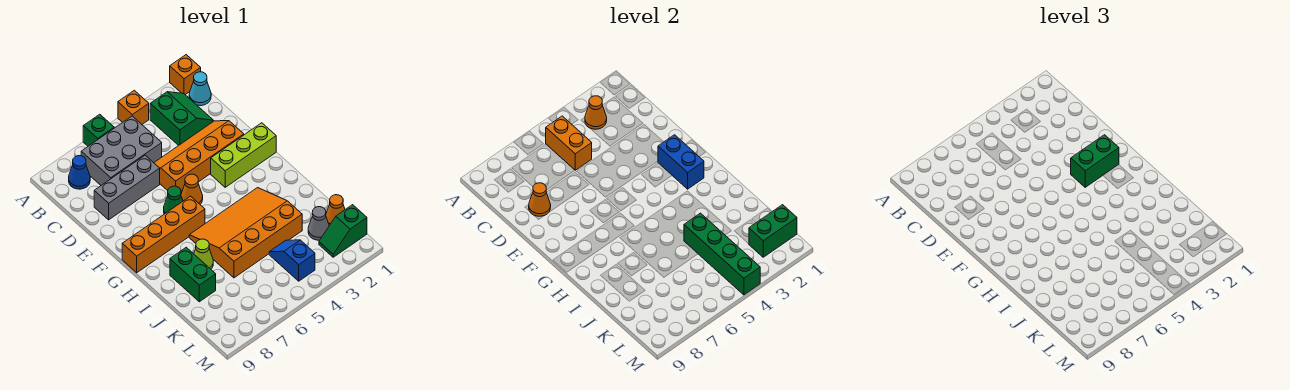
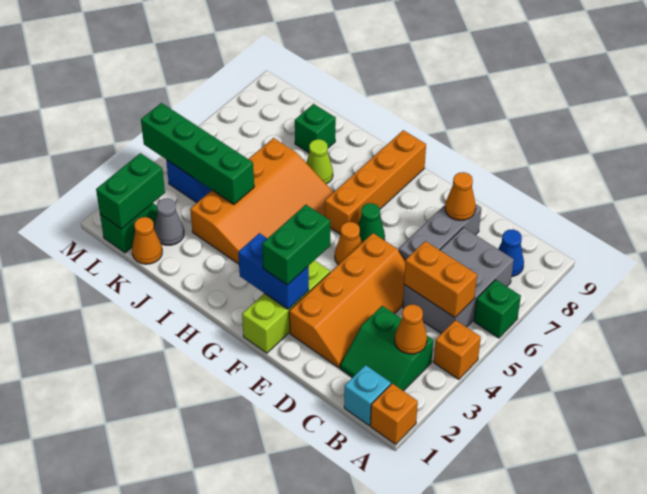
cyan cone B1 level 1 -> cyan brick B1 level 1
green brick I8:J8 level 1 -> green brick J8 level 1

